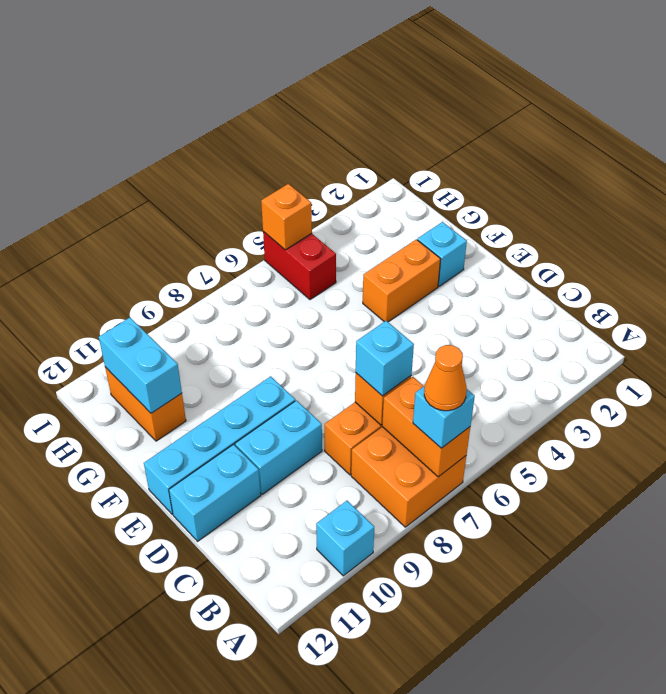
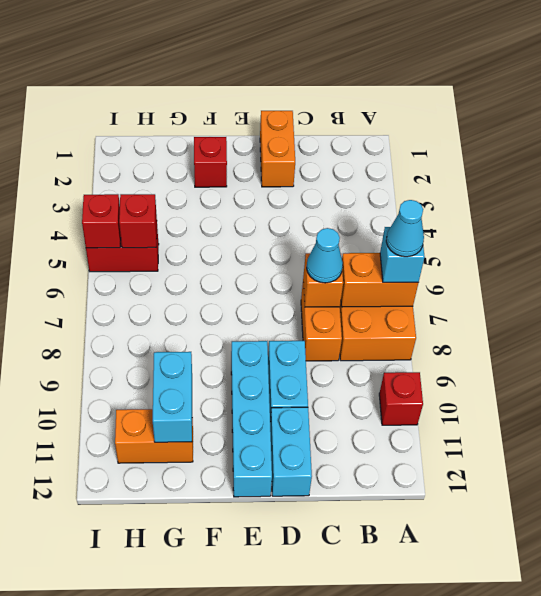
orange cone A7 level 4 -> cyan cone A7 level 4
cyan brick A10 level 1 -> red brick A10 level 1
cyan brick C7 level 3 -> cyan cone C7 level 3
cyan brick F2 level 1 -> red brick F2 level 1
orange brick F3:F4 level 1 -> orange brick D1:D2 level 1
cyan brick G11:H11 level 2 -> cyan brick G10:G11 level 2
none -> red brick H5 level 2
orange brick I5 level 2 -> red brick I5 level 2

